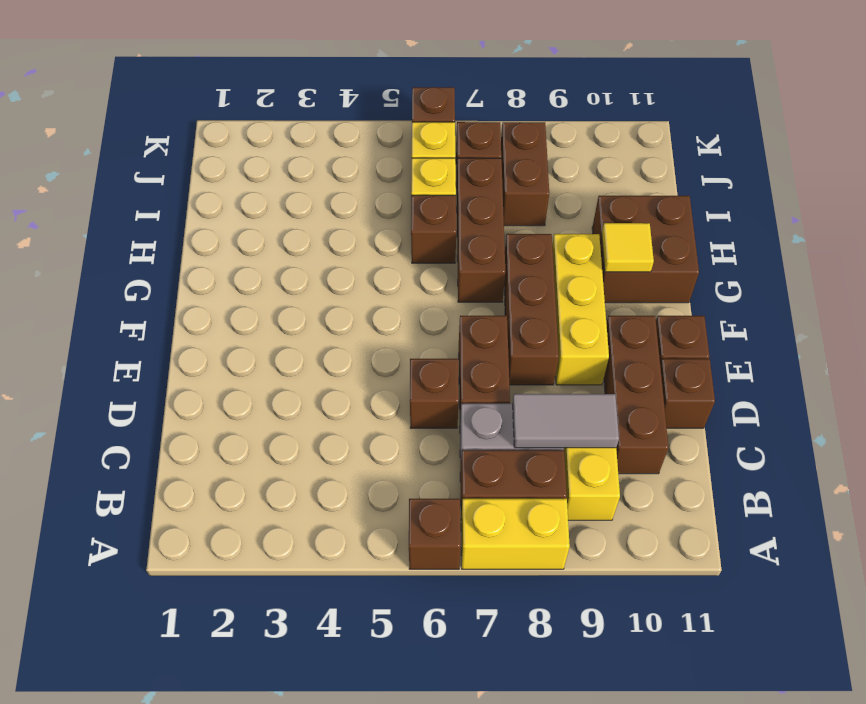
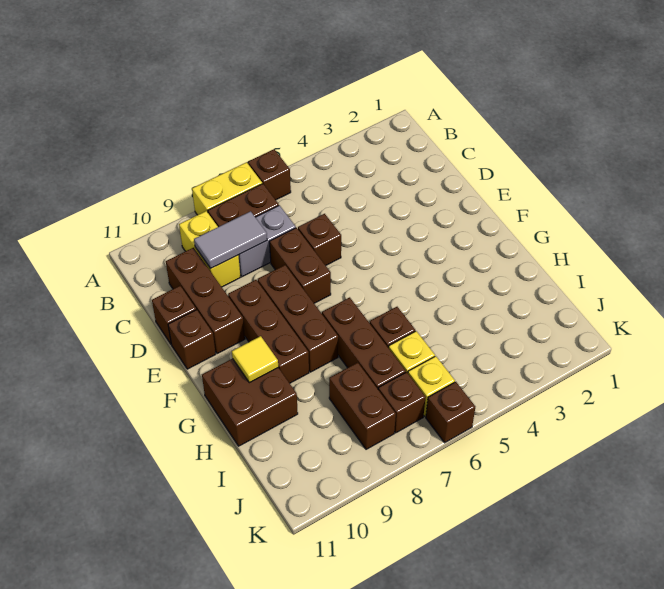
yellow brick E9:G9 level 1 -> brown brick E9:G9 level 1

